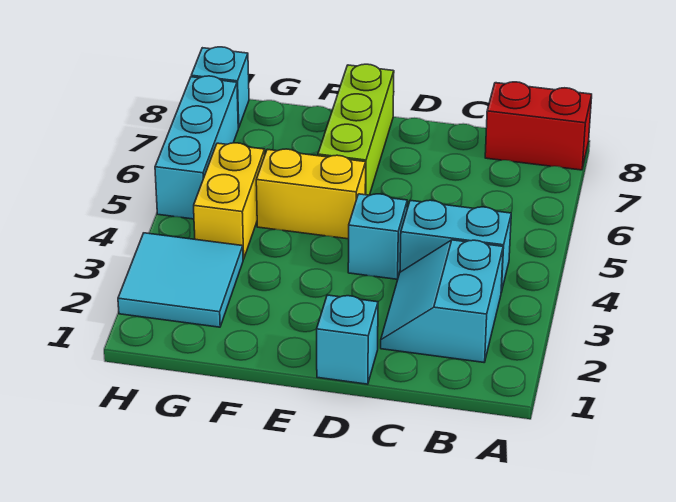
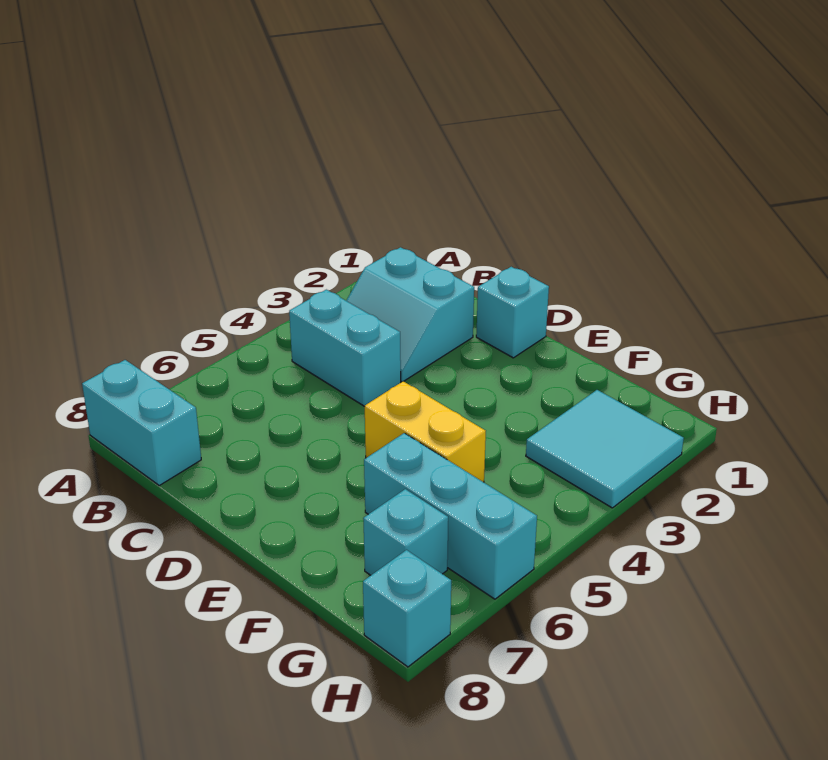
red brick A8:B8 level 1 -> cyan brick A8:B8 level 1
cyan slope B2:C3 level 1 top B -> cyan slope B2:C3 level 1 top 2
cyan brick D4 level 1 -> cyan brick G7 level 1
lime brick E6:E8 level 1 -> none
yellow brick G4:G5 level 1 -> none
cyan brick H5:H7 level 1 -> cyan brick F6:H6 level 1

